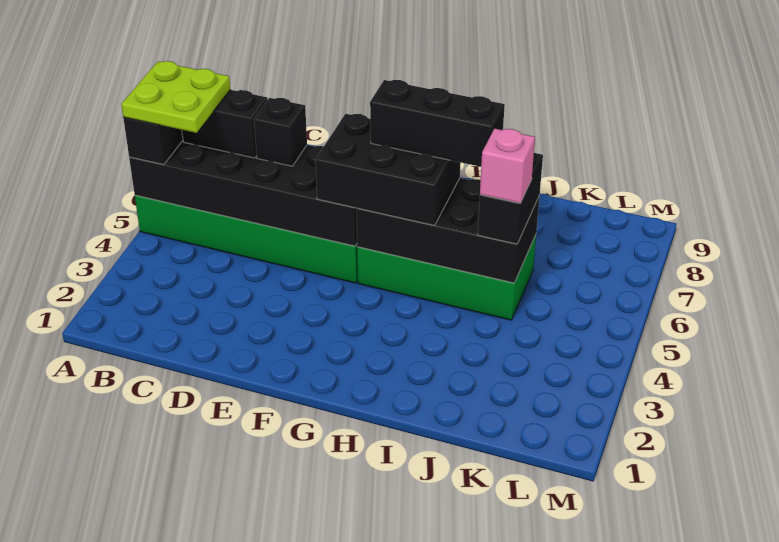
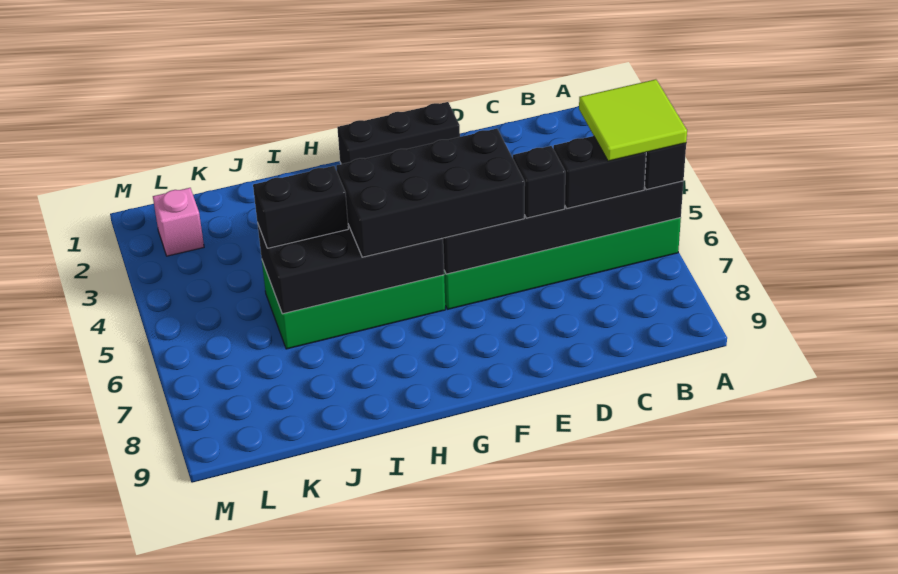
lime plate A5:B6 level 4 -> lime tile A5:B6 level 4
black brick F5:H6 level 3 -> black brick E5:H6 level 3
black brick G6:I6 level 4 -> black brick E1:G1 level 1
black brick J5:J6 level 3 -> black brick I5:J5 level 3
pink brick J5 level 4 -> pink brick L2 level 1

